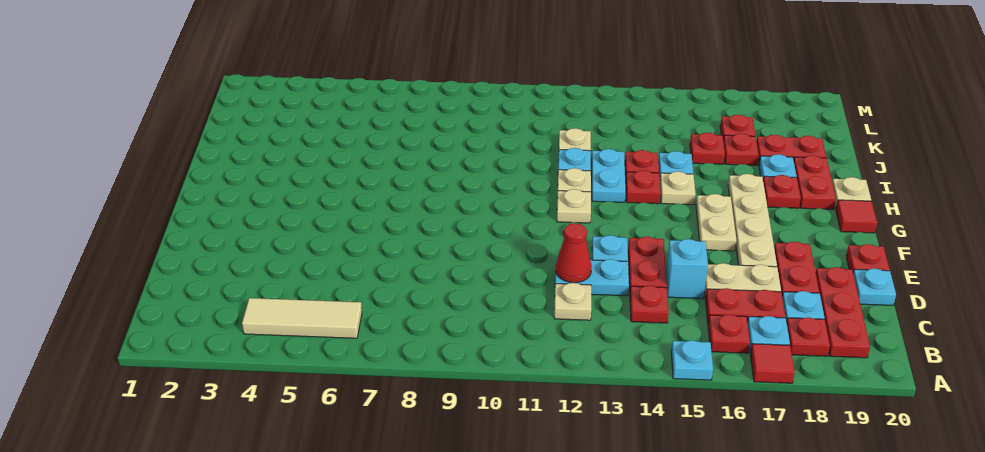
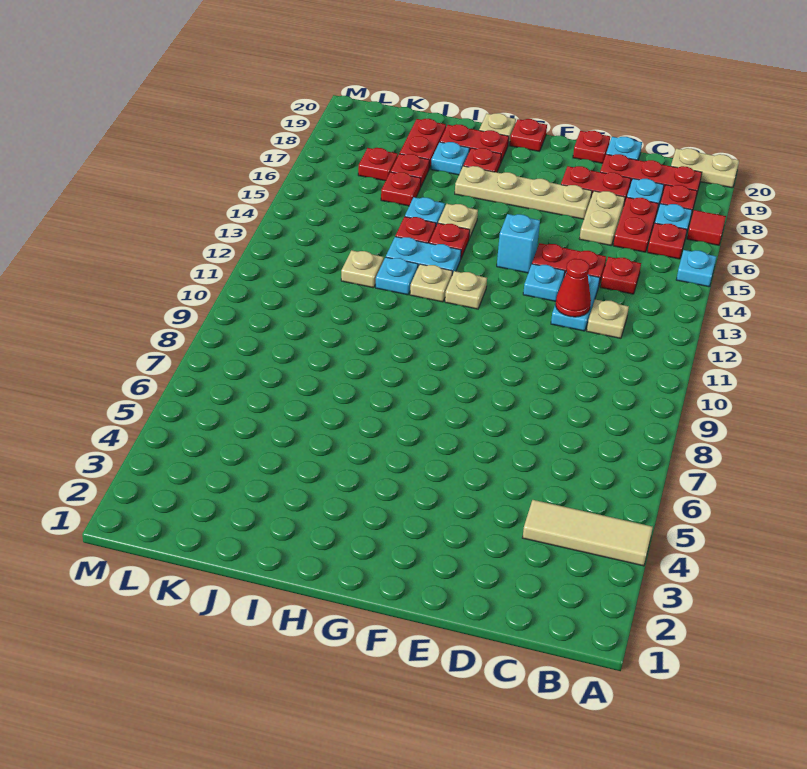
tan tile B4:B6 level 1 -> tan tile A4:C4 level 1
cyan brick D15 level 1 -> cyan brick F14 level 1
tan plate F16:G16 level 1 -> tan plate A20:B20 level 1
red tile G20 level 1 -> red plate G20 level 1

